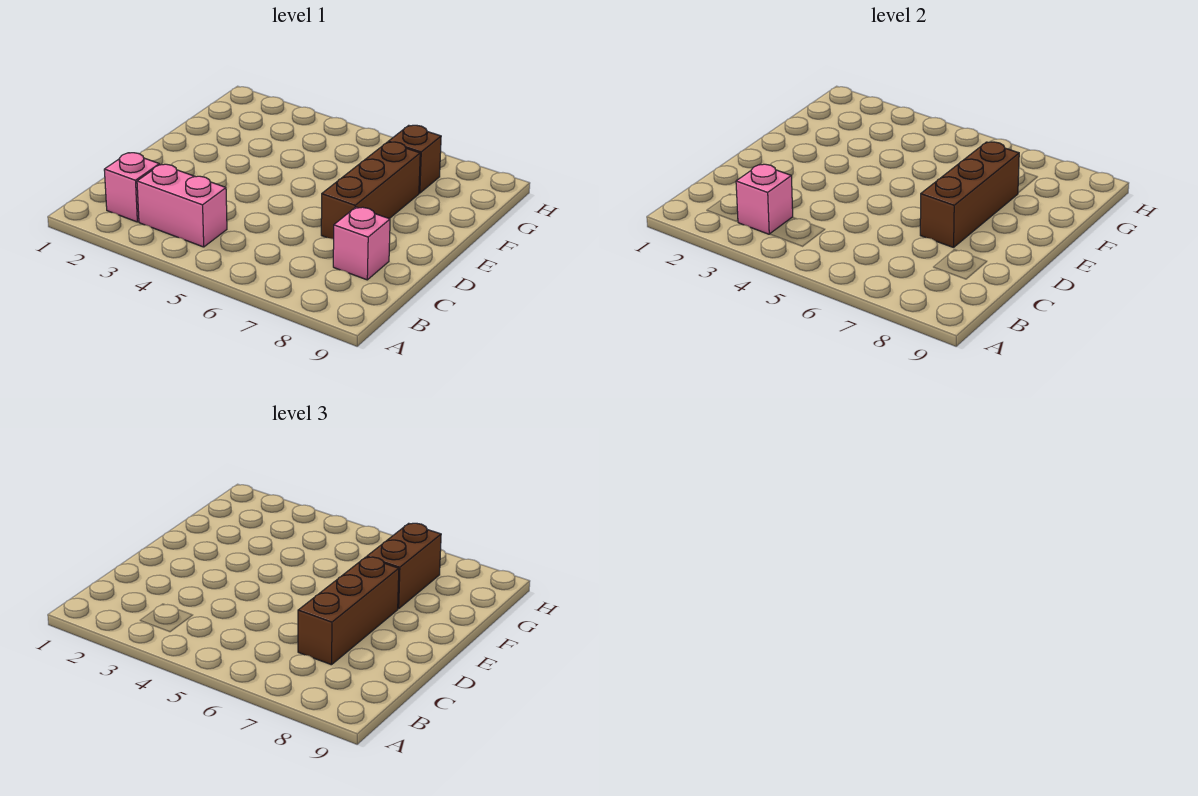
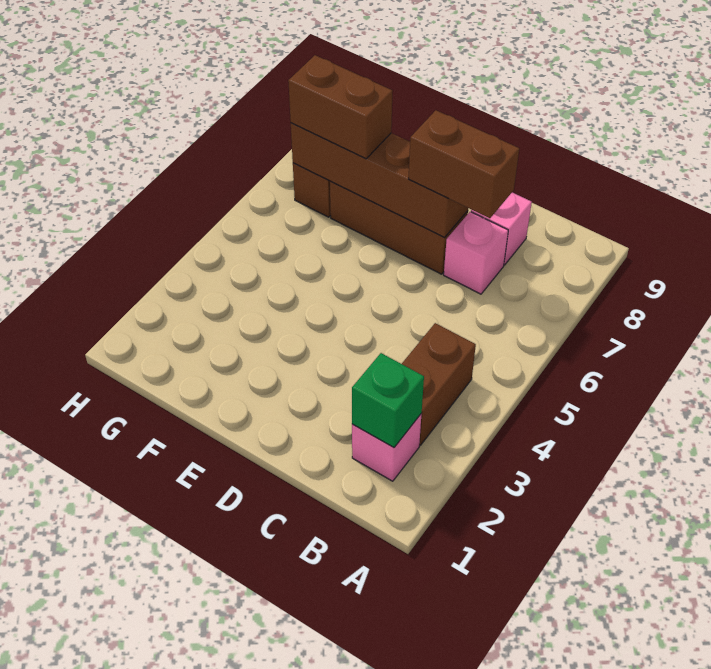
none -> green brick B2 level 2
pink brick B3:B4 level 1 -> brown brick B3:B4 level 1
pink brick B3 level 2 -> pink brick C7 level 1
brown brick C7:E7 level 3 -> brown brick C7:D7 level 3
brown brick D7:F7 level 2 -> brown brick D7:G7 level 2

